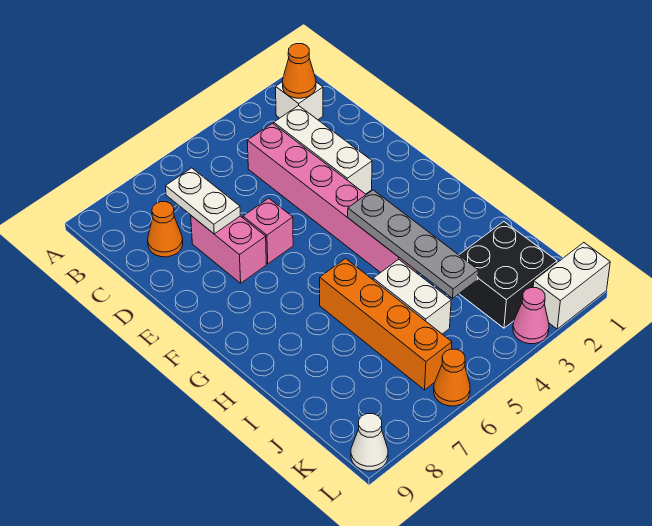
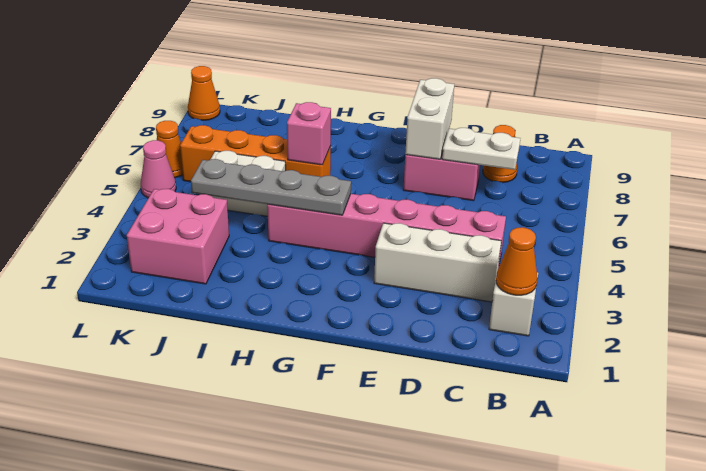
pink brick E6 level 1 -> pink brick H6 level 2
black brick J2:K3 level 1 -> pink brick J2:K3 level 1
white brick L1:L2 level 1 -> white brick E7:E8 level 2
pink cone L3 level 1 -> pink cone L5 level 1
white cone L9 level 1 -> orange cone L9 level 1

